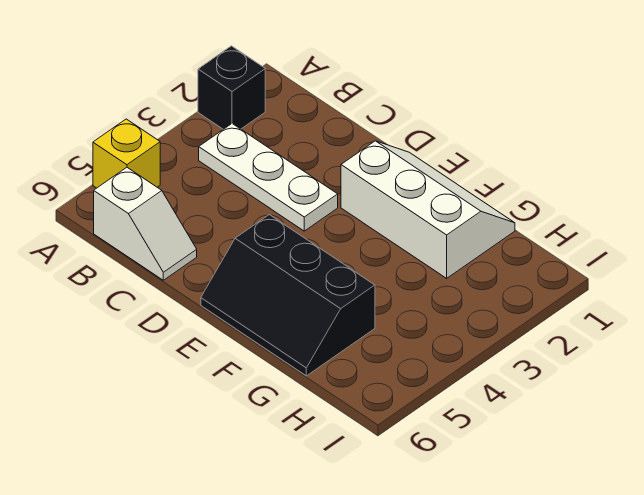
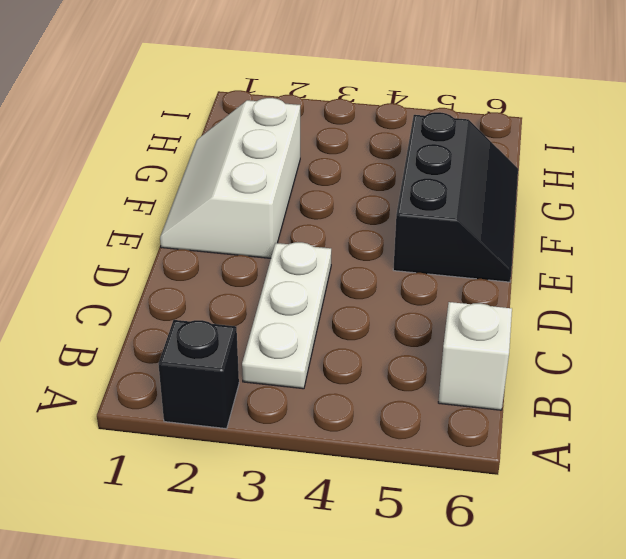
yellow brick A5 level 1 -> none

